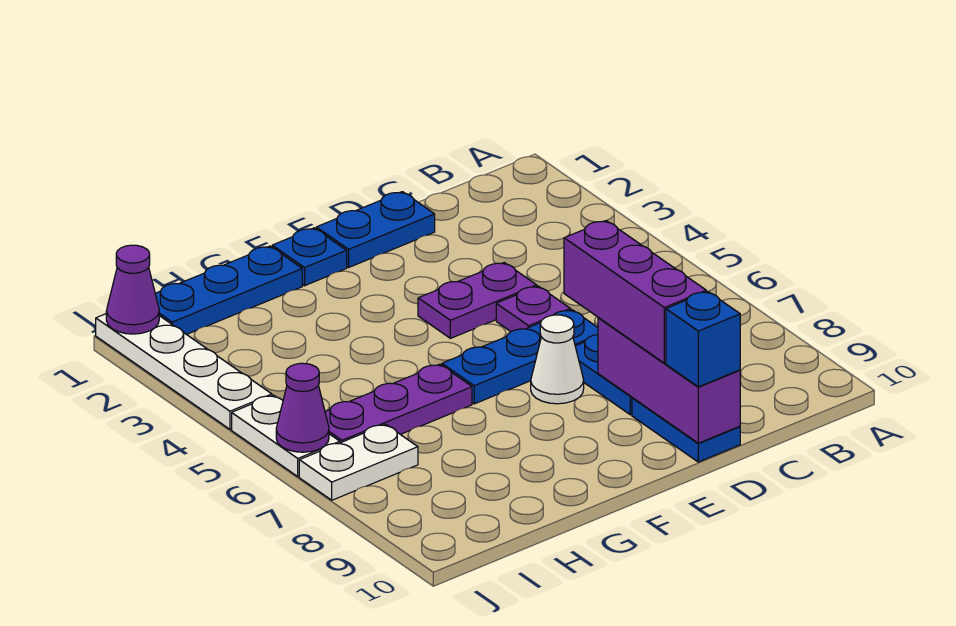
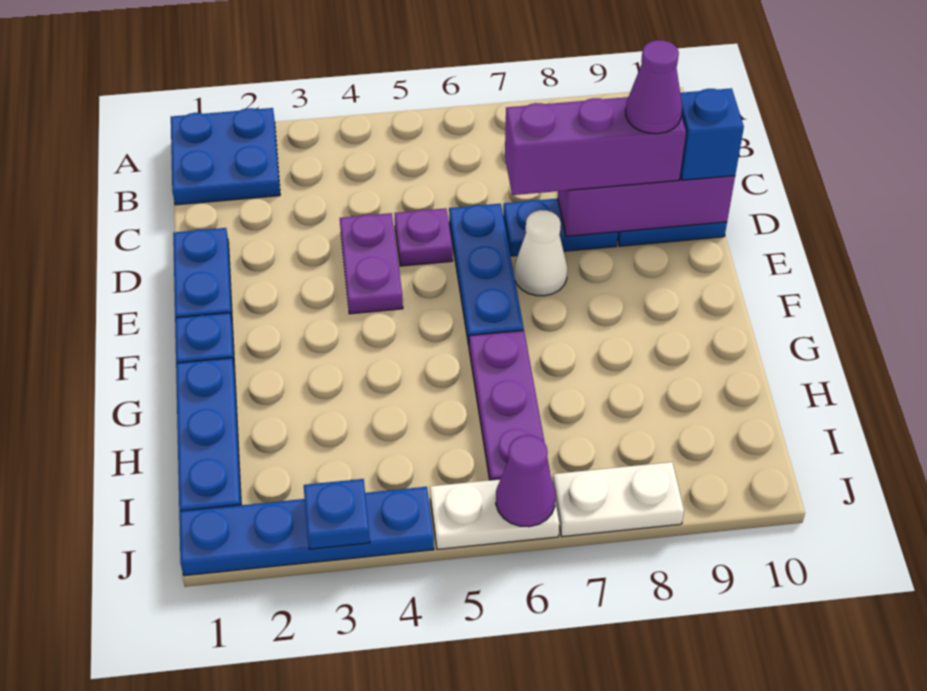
none -> blue plate A1:B2 level 1
white plate I7:J7 level 1 -> white plate J7:J8 level 1
white plate J1:J4 level 1 -> blue plate J1:J4 level 1
purple cone J1 level 2 -> purple cone D9 level 4
none -> blue plate J3 level 2

